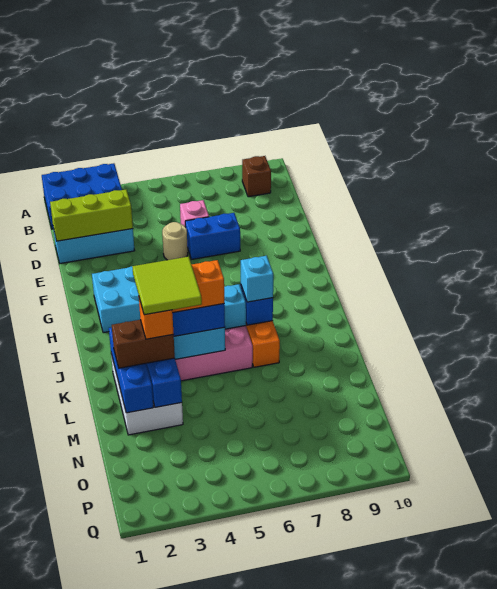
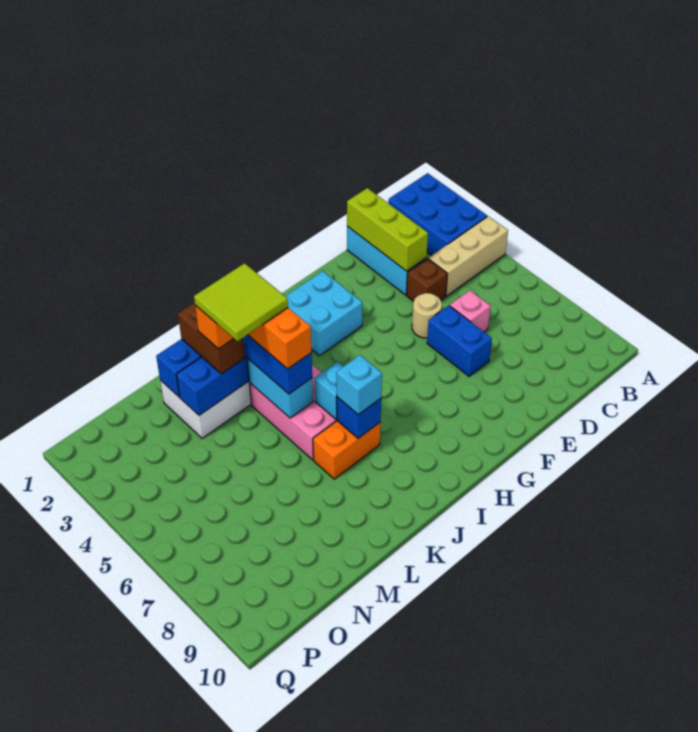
none -> tan brick A4:C4 level 1
brown brick B9 level 1 -> brown brick D4 level 1

